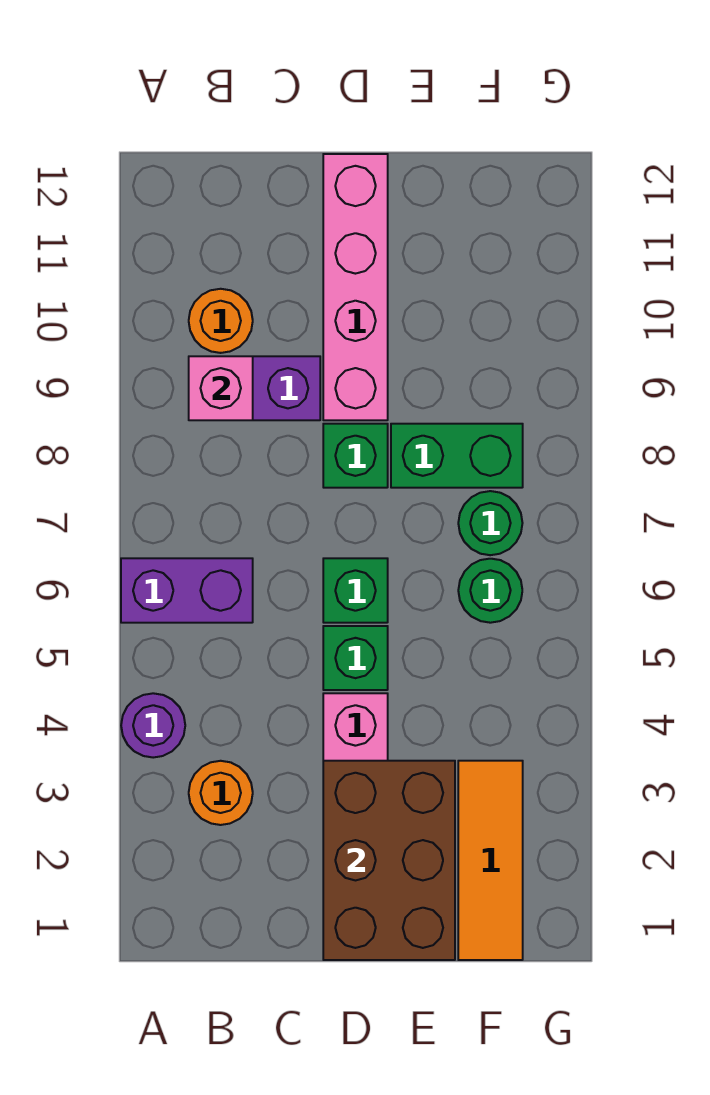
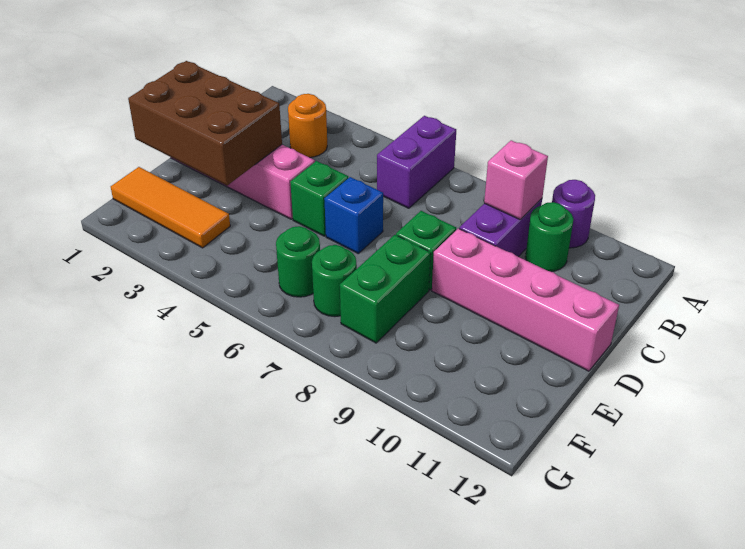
purple round brick A4 level 1 -> purple round brick A10 level 1
orange round brick B10 level 1 -> green round brick B10 level 1
green brick D6 level 1 -> blue brick D6 level 1

